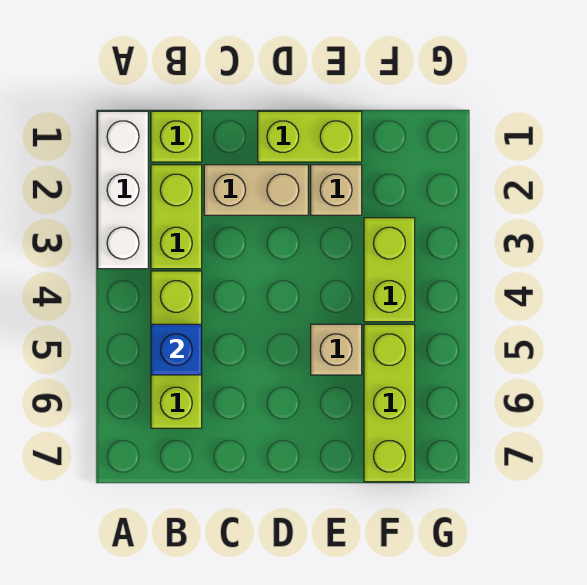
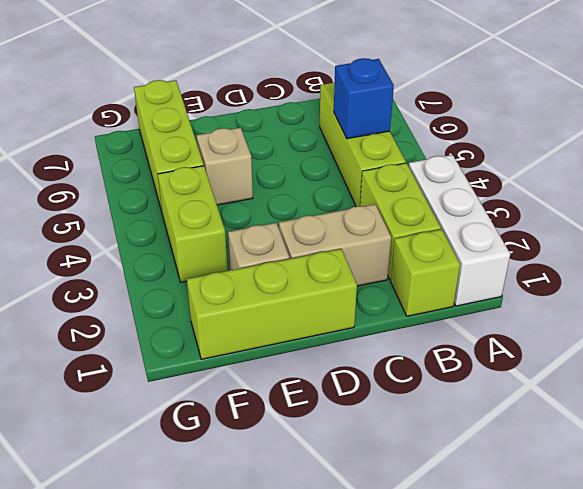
lime brick D1:E1 level 1 -> lime brick D1:F1 level 1

